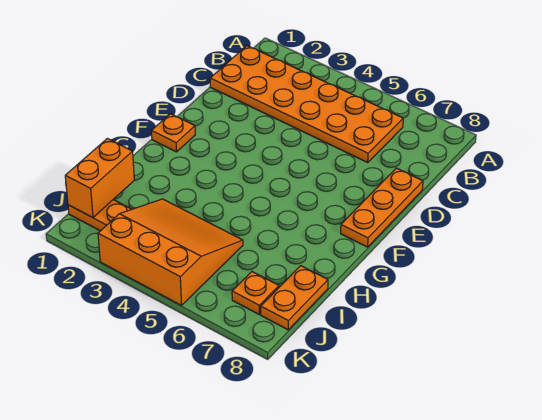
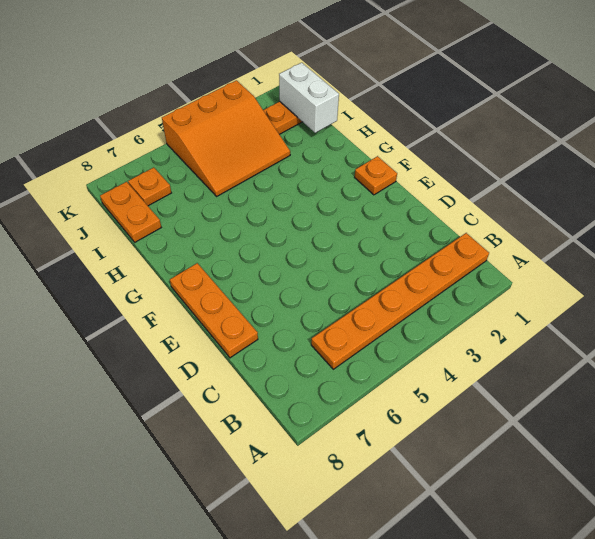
orange plate B1:C6 level 1 -> orange plate B1:B6 level 1
orange brick I1:J1 level 2 -> white brick I1:J1 level 2

